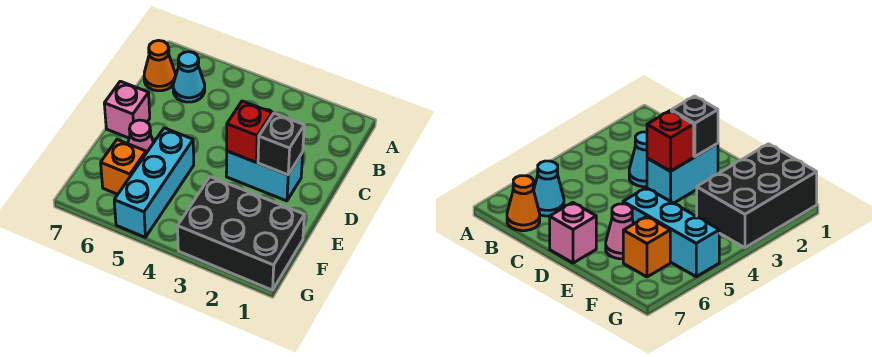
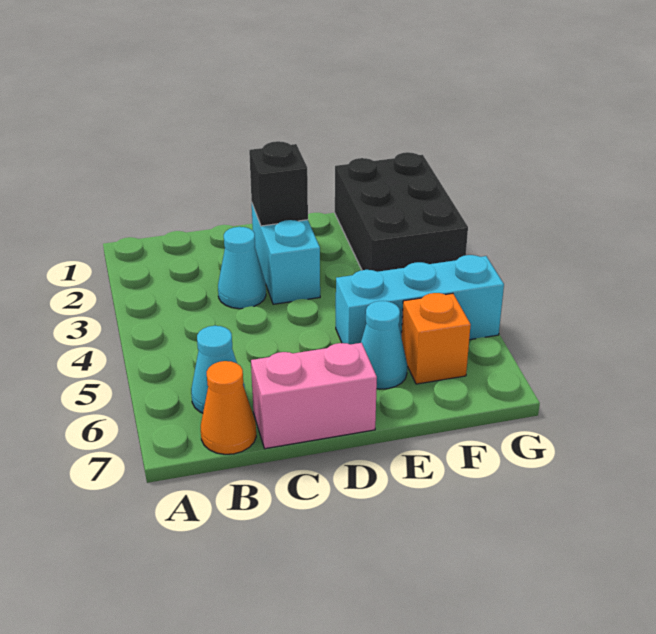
red brick D3 level 2 -> none
pink brick D7 level 1 -> pink brick C7:D7 level 1
pink cone E6 level 1 -> cyan cone E6 level 1

